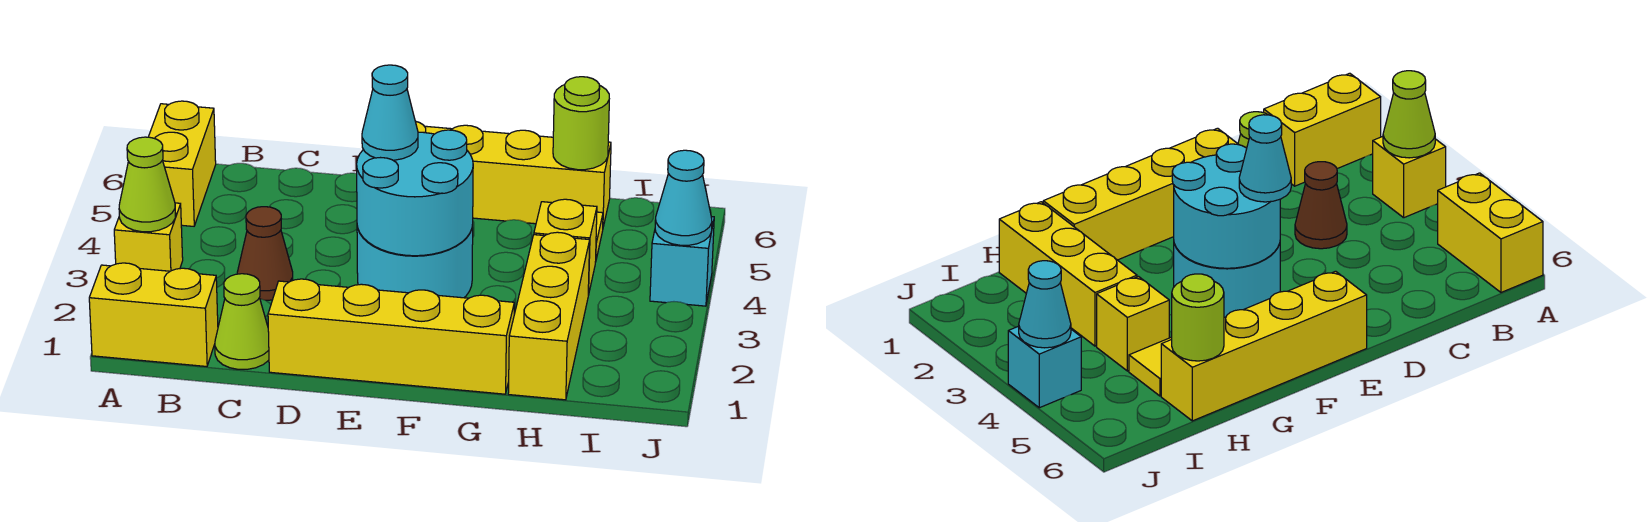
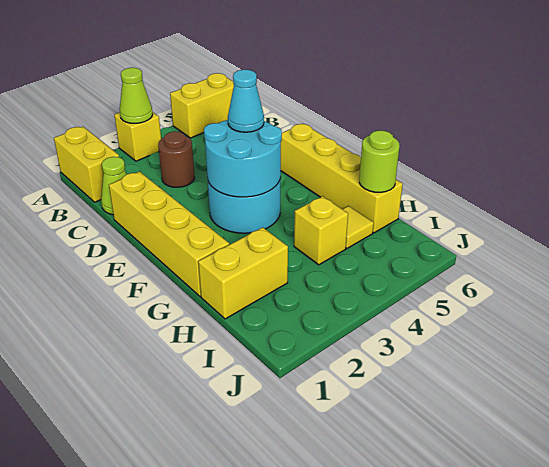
brown cone C3 level 1 -> brown round brick C3 level 1
yellow brick H1:H3 level 1 -> yellow brick H1:H2 level 1
cyan brick J4 level 1 -> none
cyan cone J4 level 2 -> none

